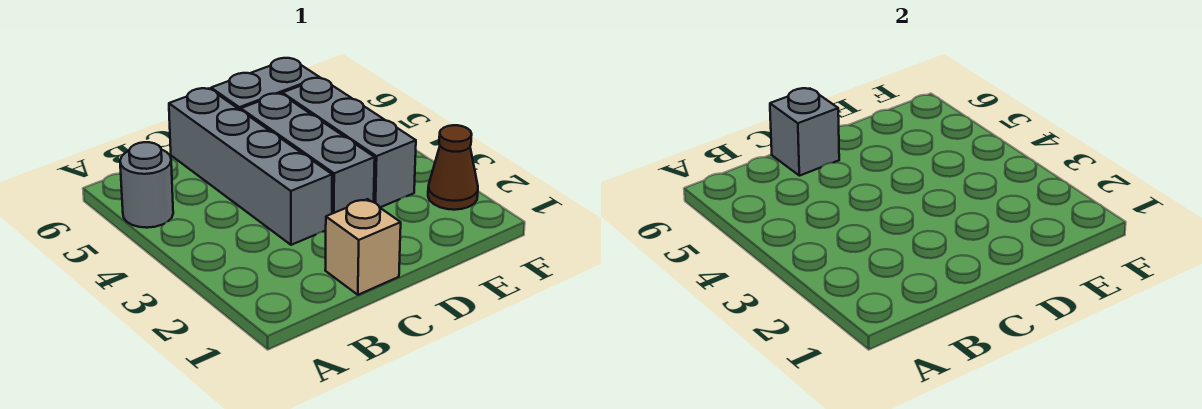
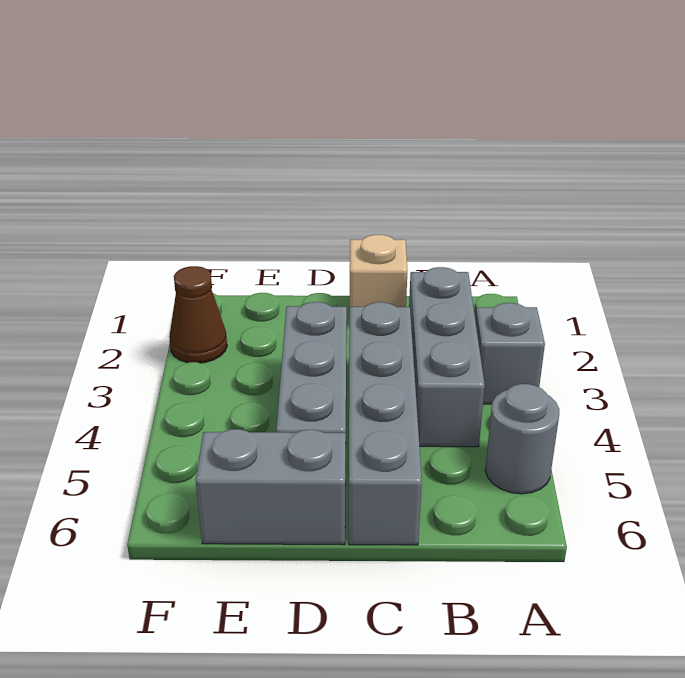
grey brick C6 level 2 -> grey brick A3 level 1
grey brick E3:E5 level 1 -> grey brick B2:B4 level 1

